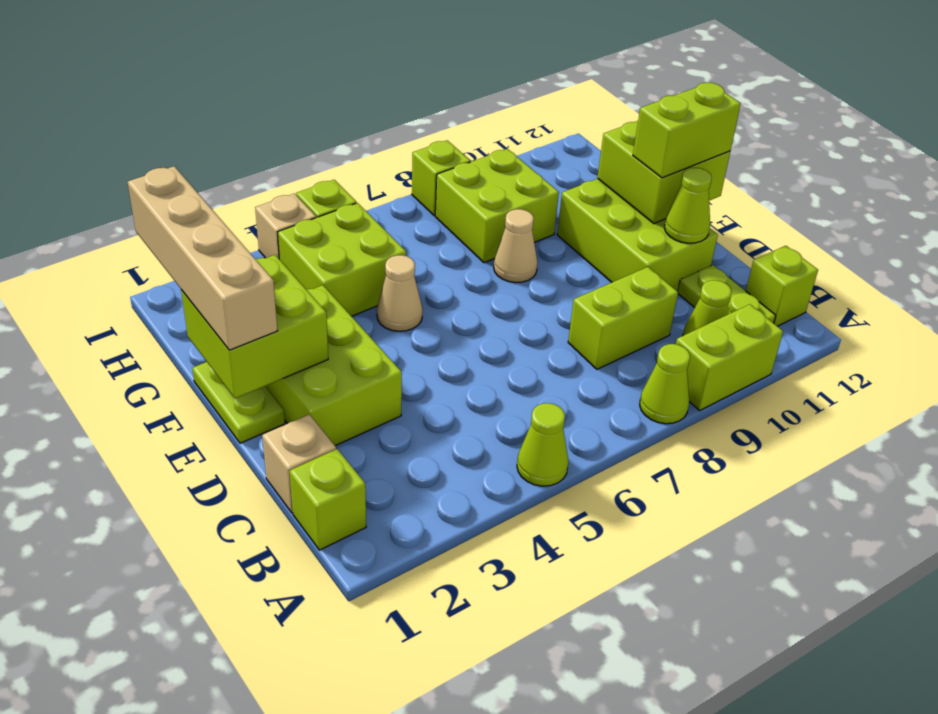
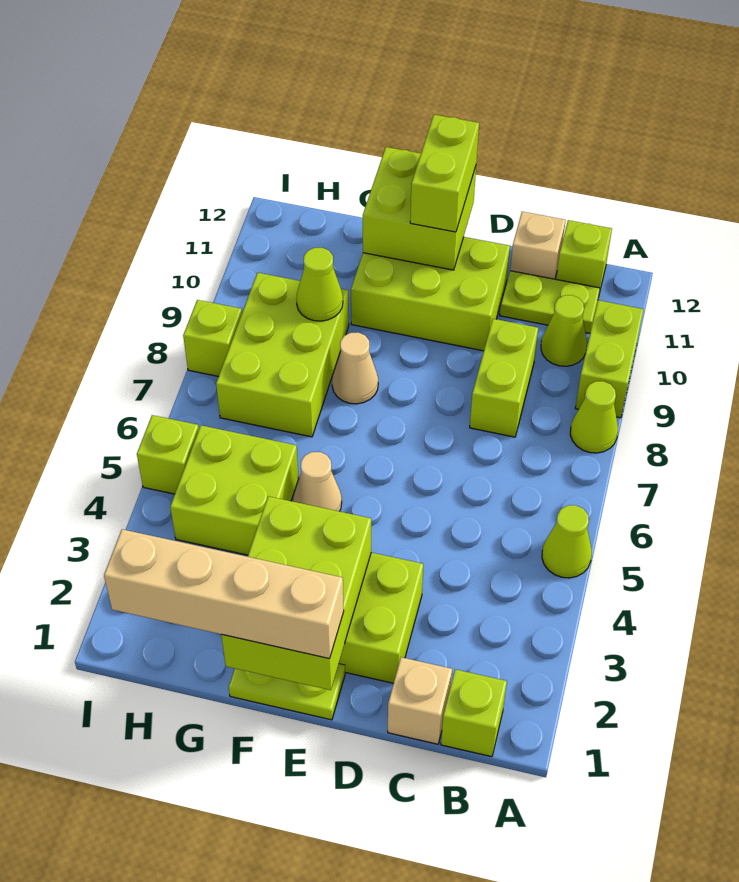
lime cone D11 level 2 -> lime cone G9 level 2
lime brick E1:F2 level 2 -> lime brick E1:F3 level 2
lime brick G8:H9 level 1 -> lime brick G7:H9 level 1
tan brick I4 level 1 -> tan brick C12 level 1

